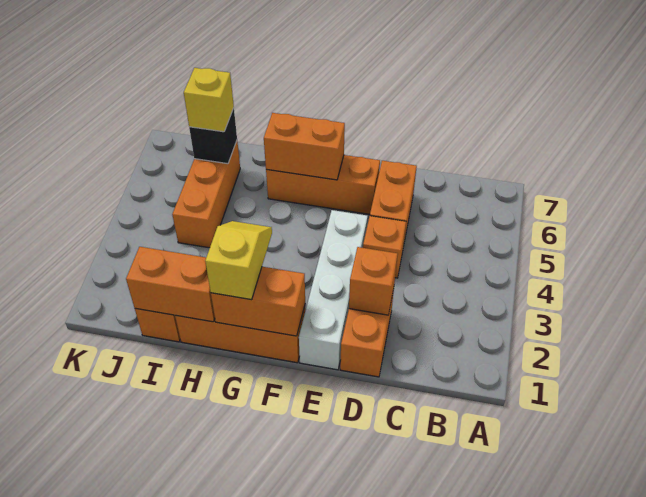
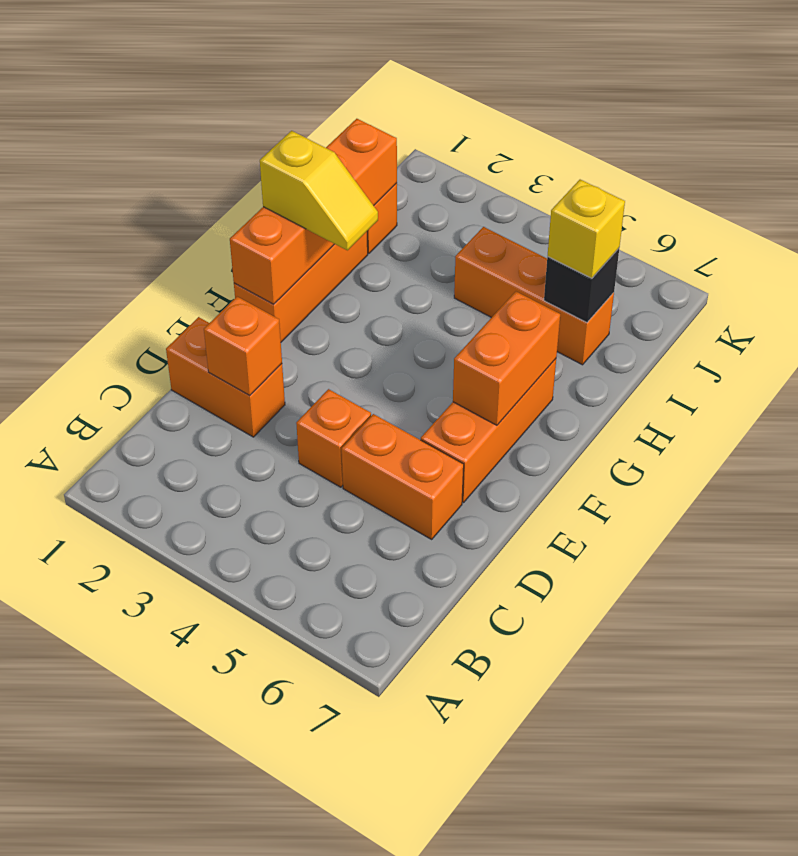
white brick E1:E4 level 1 -> none

